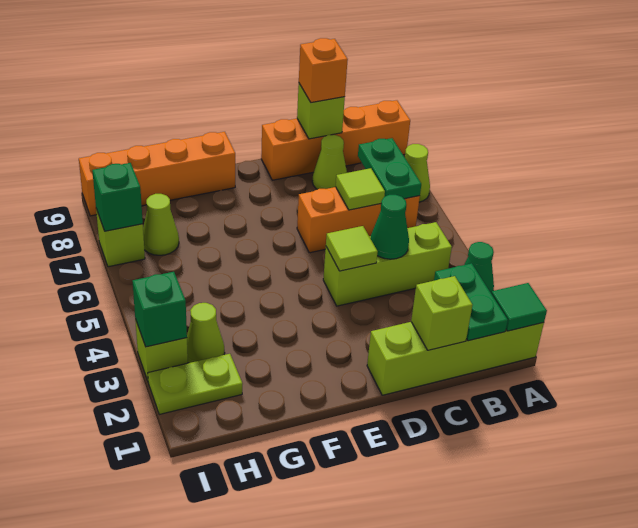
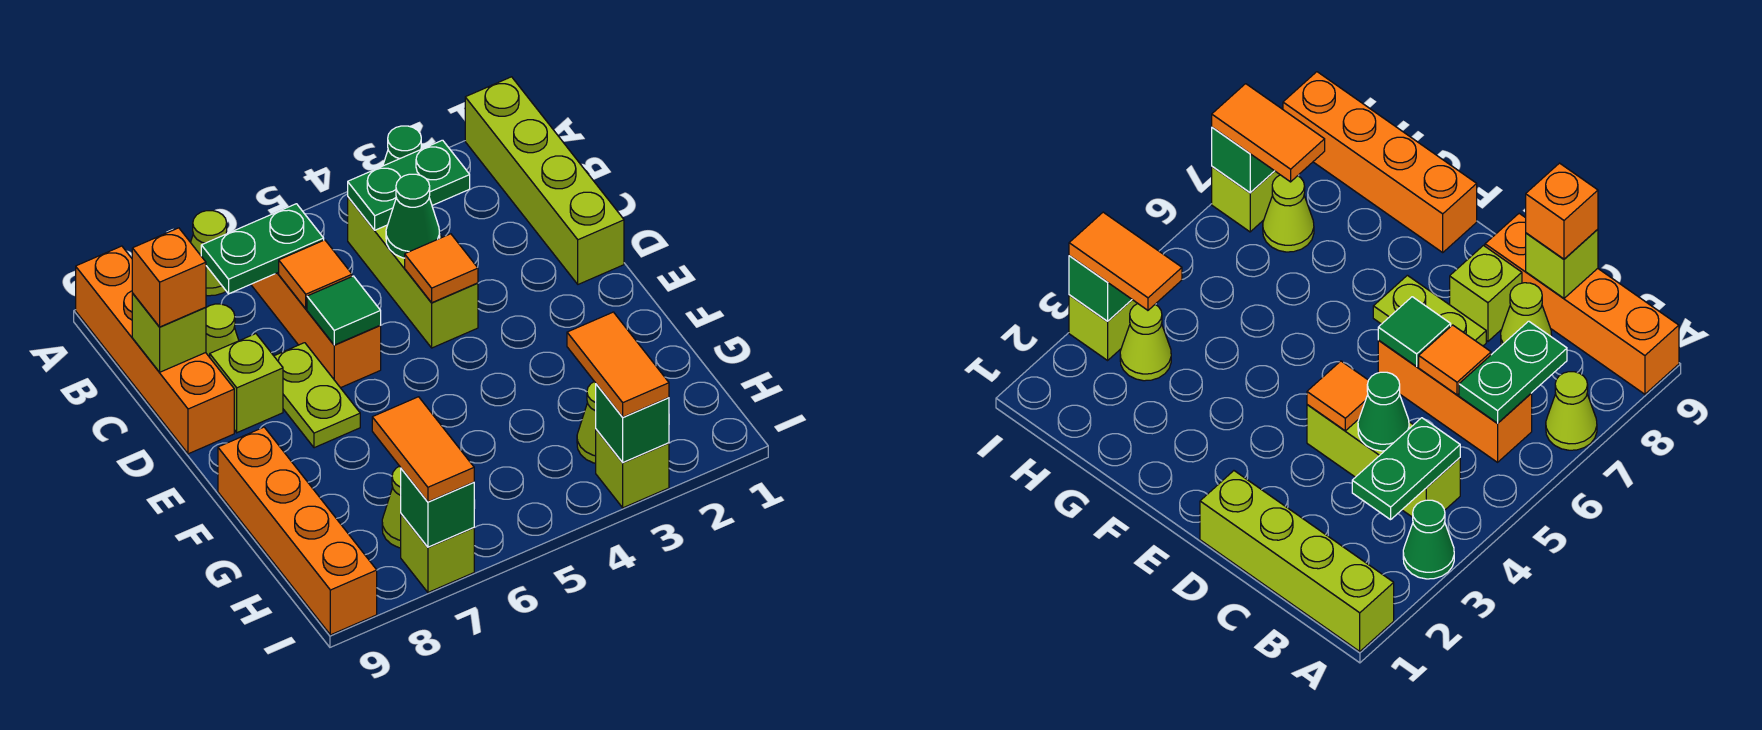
green tile A1 level 2 -> green tile D6 level 2
green plate B1:B2 level 2 -> green plate B3:B4 level 2
lime brick C1 level 2 -> lime brick D8 level 1
lime tile C6 level 2 -> orange tile C6 level 2
lime tile D4 level 2 -> orange tile D4 level 2
lime plate H2:I2 level 1 -> lime plate D7:E7 level 1
none -> orange tile H3:I3 level 3
none -> orange tile H7:I7 level 3

